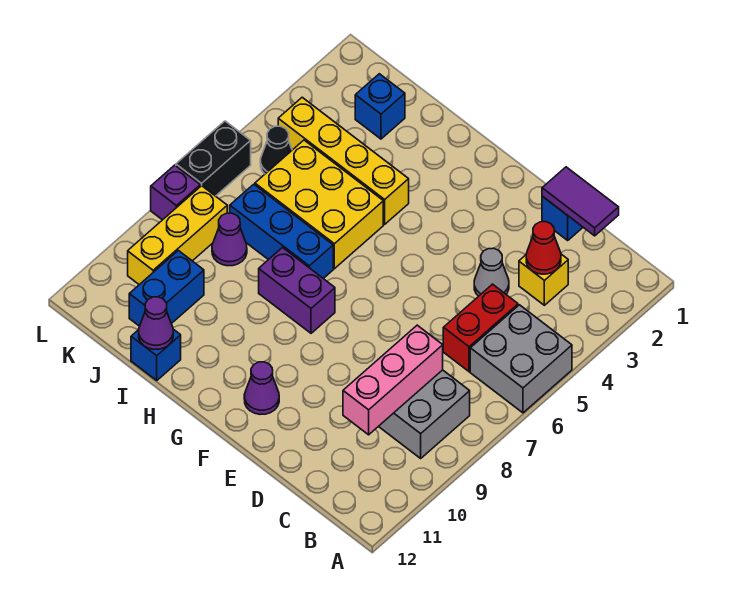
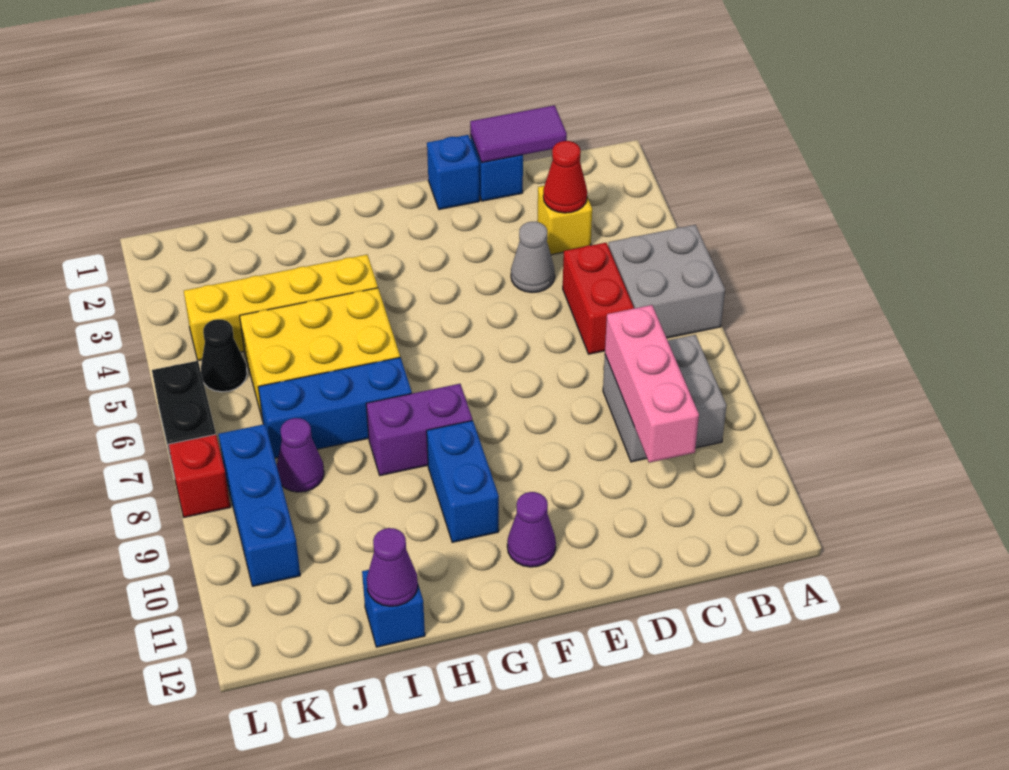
blue brick J2 level 1 -> blue brick E1 level 1
blue brick J10:J11 level 1 -> blue brick G9:G10 level 1
yellow brick K8:K10 level 1 -> blue brick K8:K10 level 1
purple brick L8 level 1 -> red brick L8 level 1

